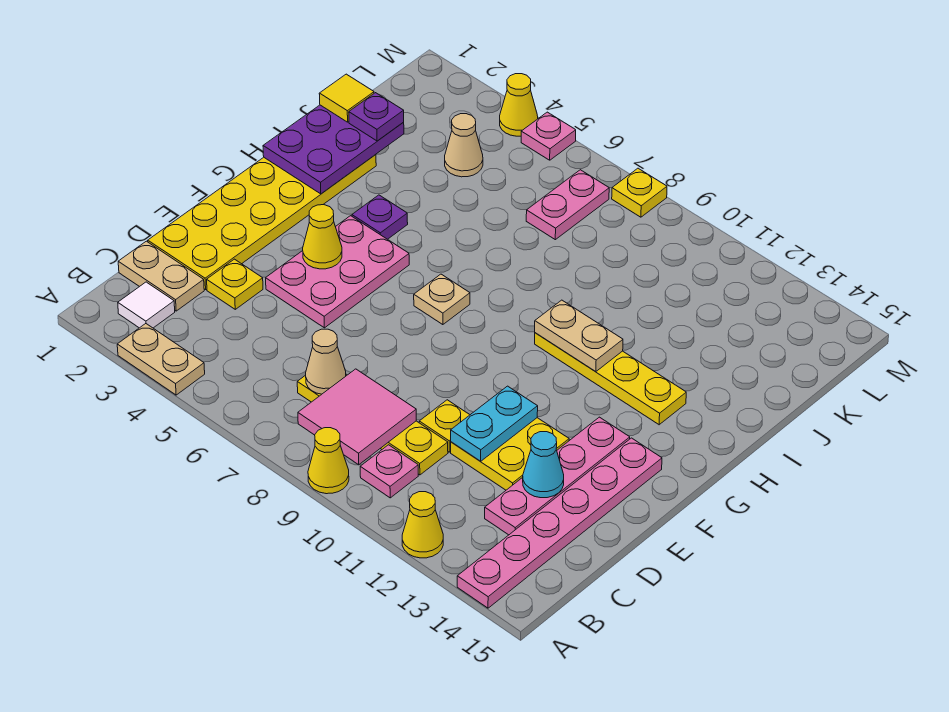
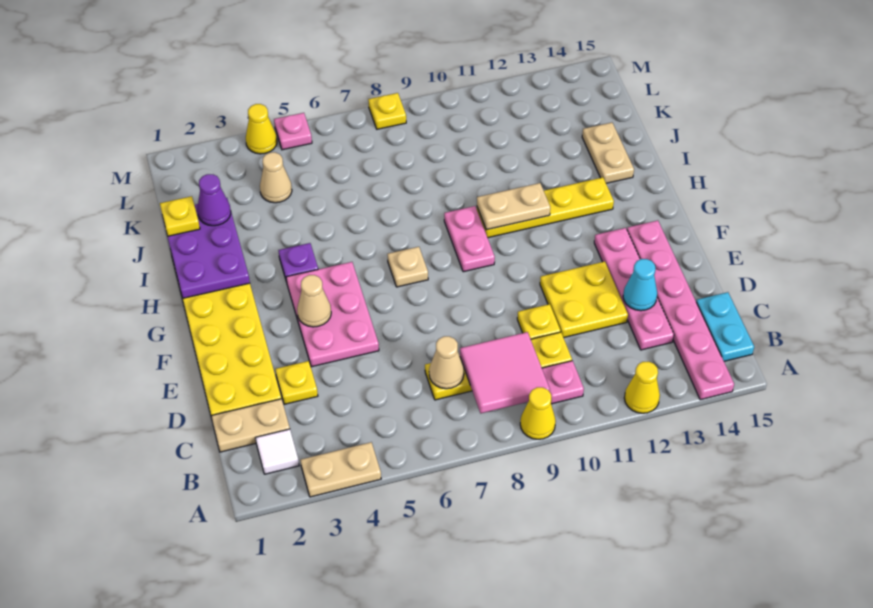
cyan plate D11:E11 level 2 -> cyan plate B15:C15 level 1
yellow cone F4 level 2 -> tan cone F4 level 2
none -> tan plate I14:J14 level 1
yellow tile J1 level 3 -> yellow plate J1 level 3
purple plate J2 level 3 -> purple cone J2 level 3
pink plate K7:L7 level 1 -> pink plate G9:H9 level 1

